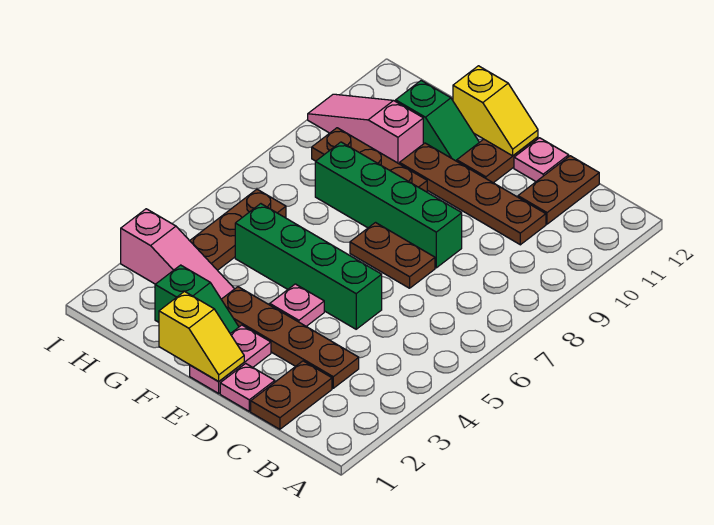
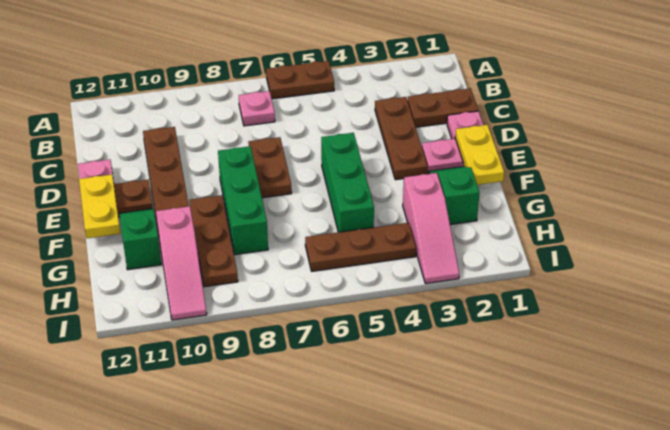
brown plate C3:F3 level 1 -> brown plate C3:E3 level 1
brown plate C11:C12 level 1 -> brown plate A5:A6 level 1
green brick D5:G5 level 1 -> green brick E5:G5 level 1
green brick D8:G8 level 1 -> green brick E8:G8 level 1
yellow slope E1:F1 level 2 top F -> yellow plate E1:F1 level 2
pink plate E4 level 1 -> pink plate B7 level 1
yellow slope E12:F12 level 2 top F -> yellow plate E12:F12 level 2
pink slope G3:I3 level 1 top I -> pink slope G3:I3 level 1 top G

